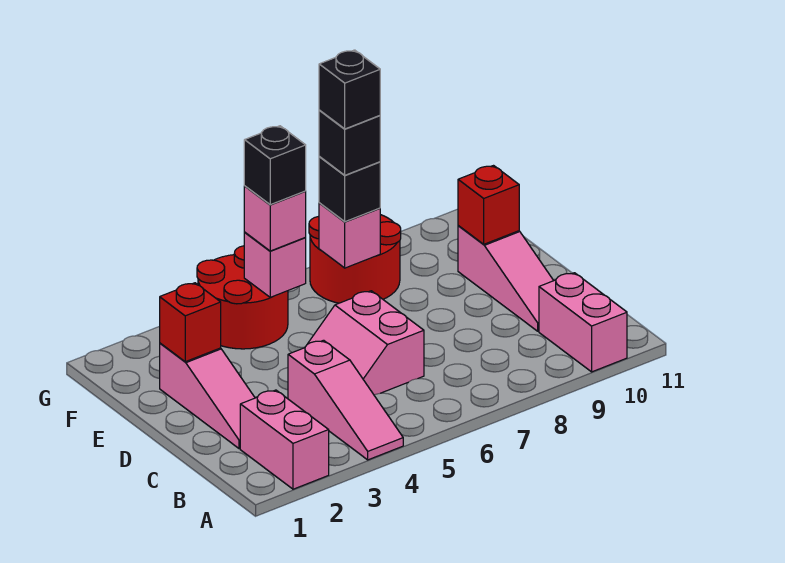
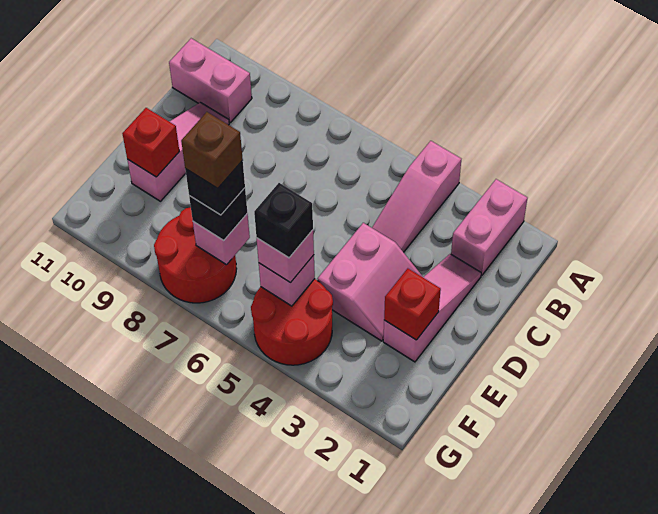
pink slope A4:C4 level 1 top C -> pink slope A4:C4 level 1 top A
pink brick A10:B10 level 1 -> pink brick B10:B11 level 1
pink slope C5:D6 level 1 top 6 -> pink slope D3:E4 level 1 top 4
black brick F7 level 5 -> brown brick F7 level 5

